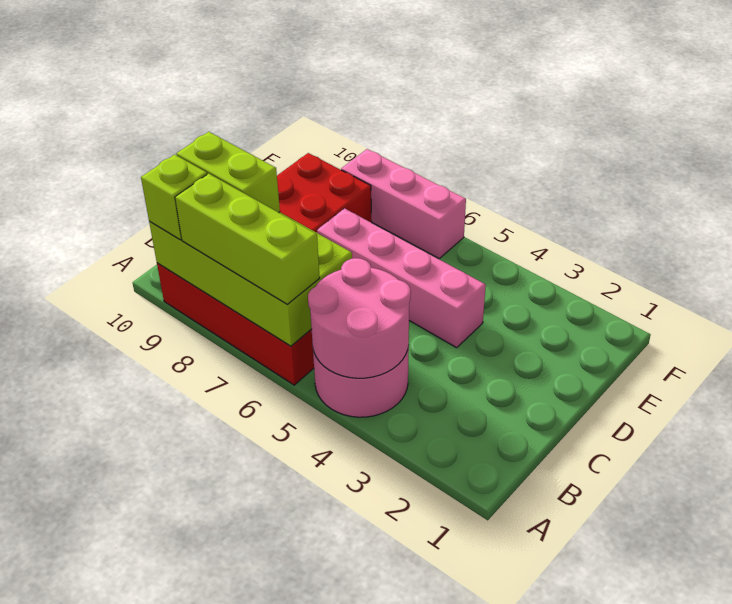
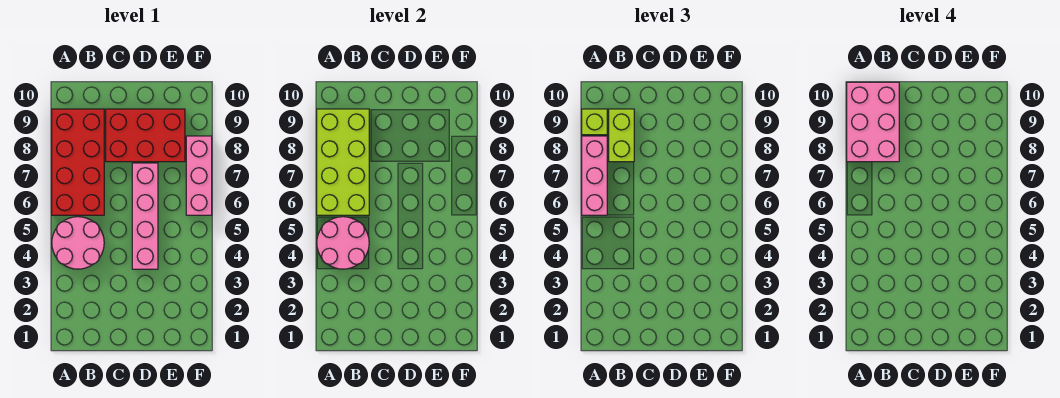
lime brick A6:A8 level 3 -> pink brick A6:A8 level 3
none -> pink brick A8:B10 level 4

